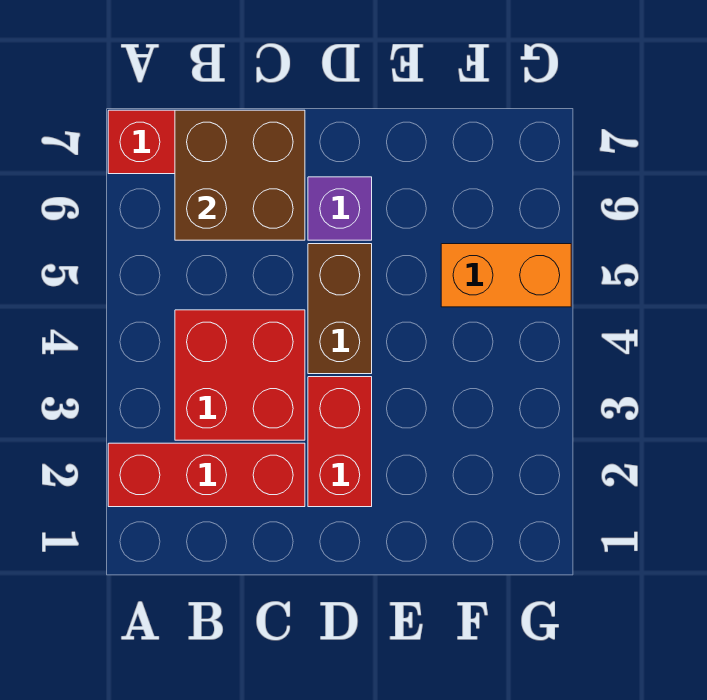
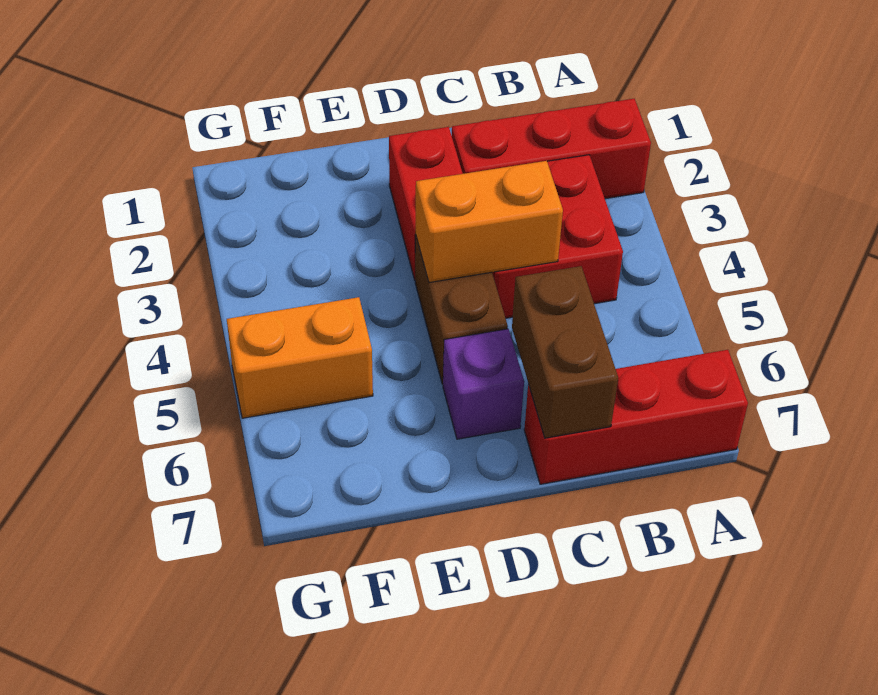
brown brick B6:C7 level 2 -> brown brick C6:C7 level 2
none -> orange brick C4:D4 level 2

